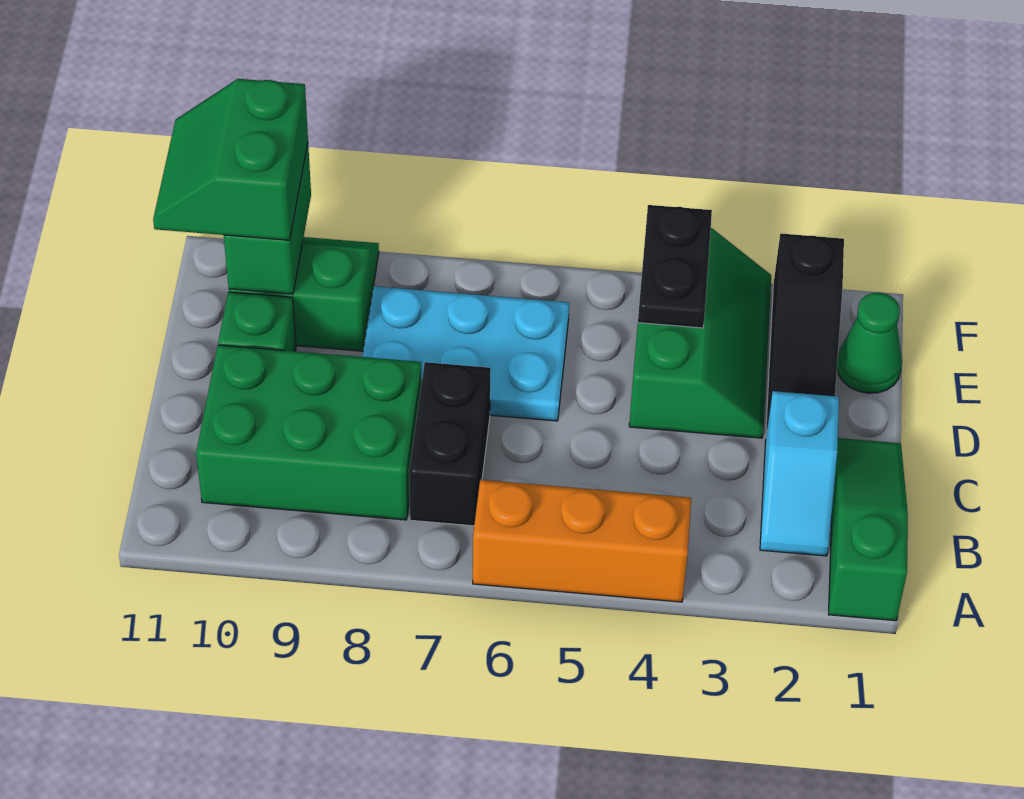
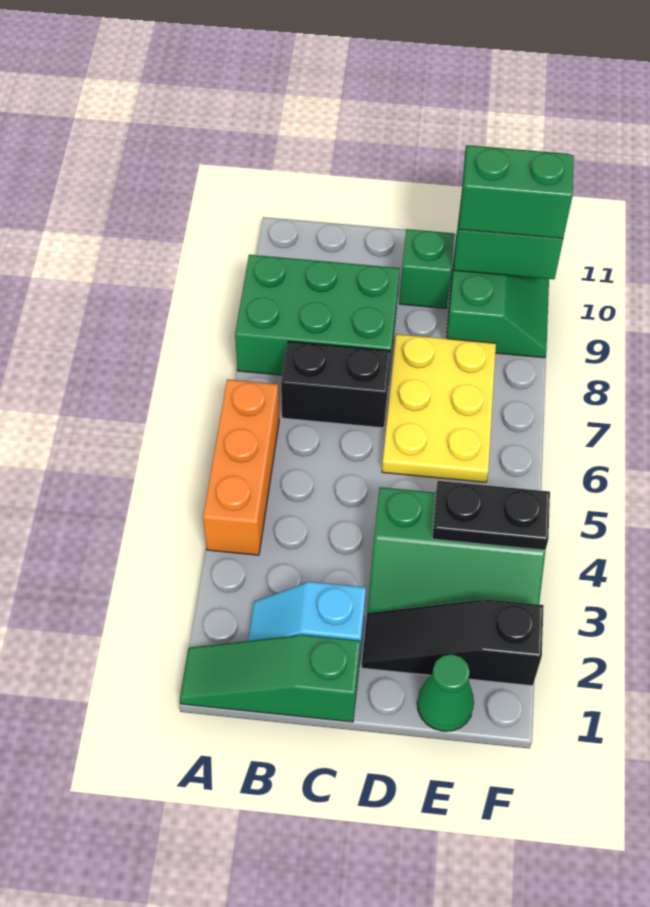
green slope A1:C1 level 1 top A -> green slope A1:C1 level 1 top C
green brick B8:C10 level 1 -> green brick A8:C9 level 1
cyan plate D6:E8 level 1 -> yellow plate D6:E8 level 1

